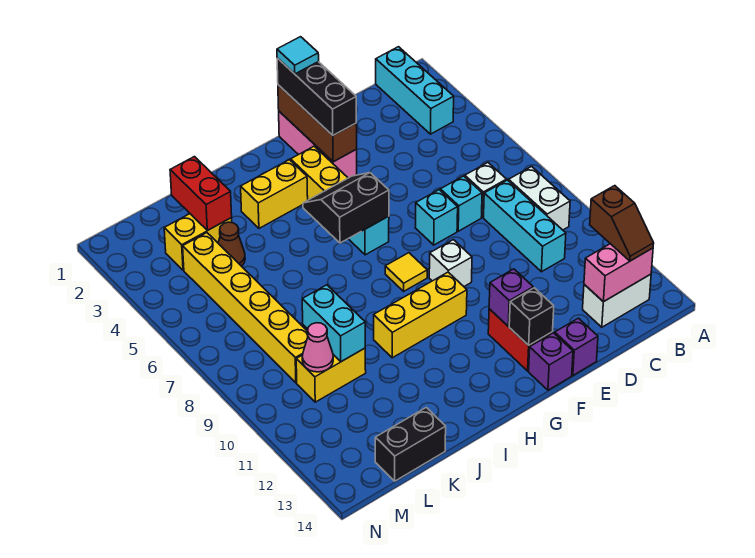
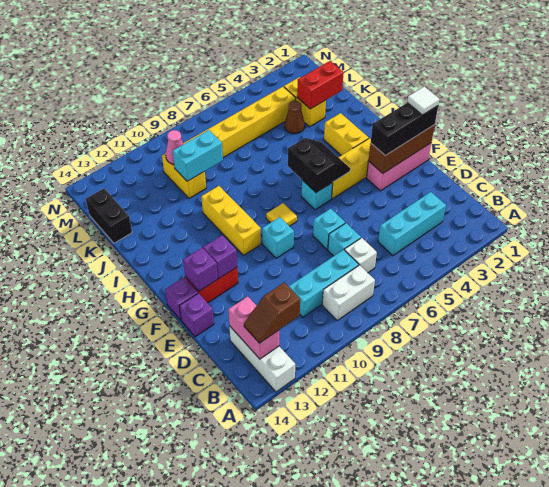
cyan brick B1:B3 level 1 -> cyan brick C3:C5 level 1
white brick B13:C13 level 1 -> white brick A13:C13 level 1
cyan tile F1 level 4 -> white tile F1 level 4
white brick F9 level 1 -> cyan brick F9 level 1
black brick F13 level 2 -> purple brick F13 level 2

